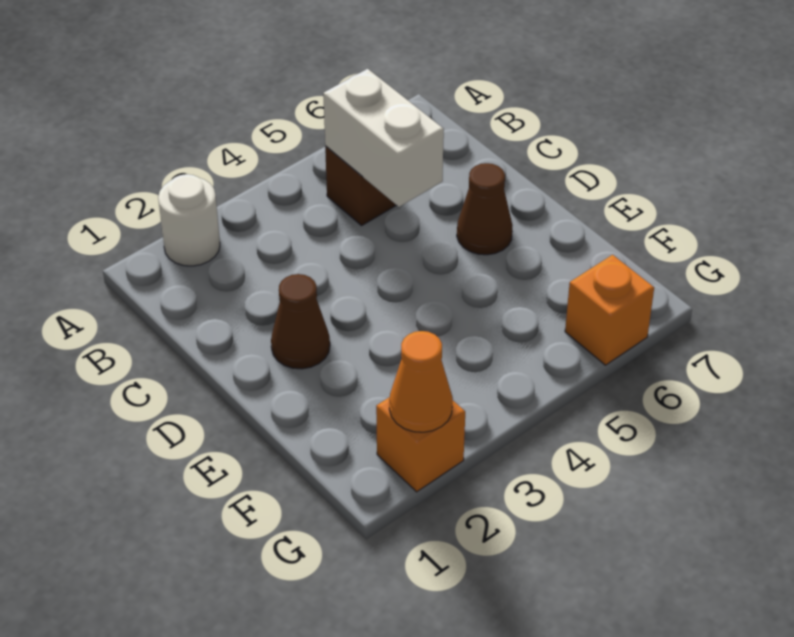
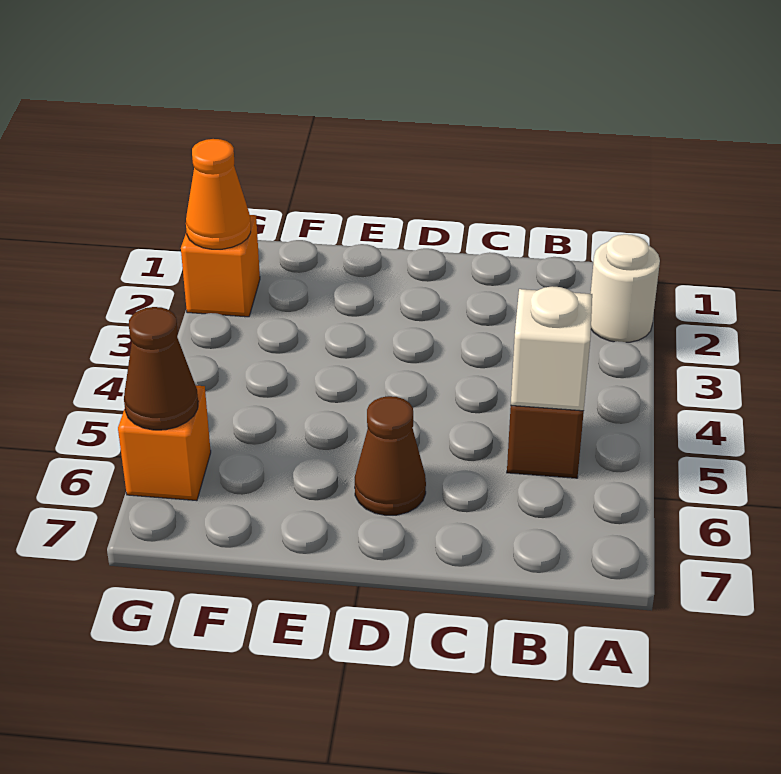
white brick B5:C5 level 2 -> white brick B5 level 2
brown cone D2 level 1 -> brown cone G6 level 2

